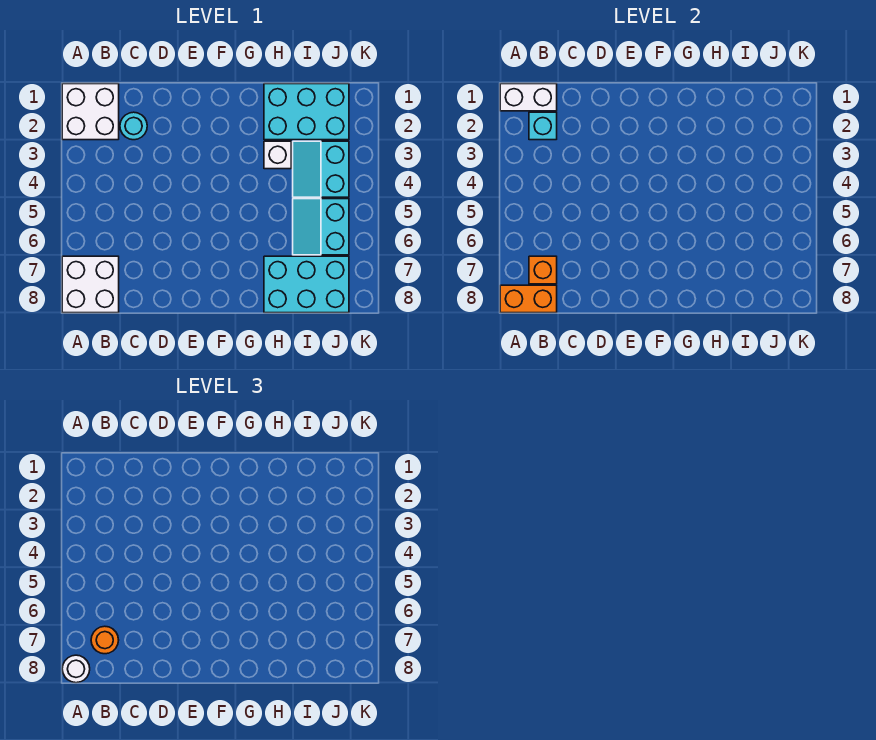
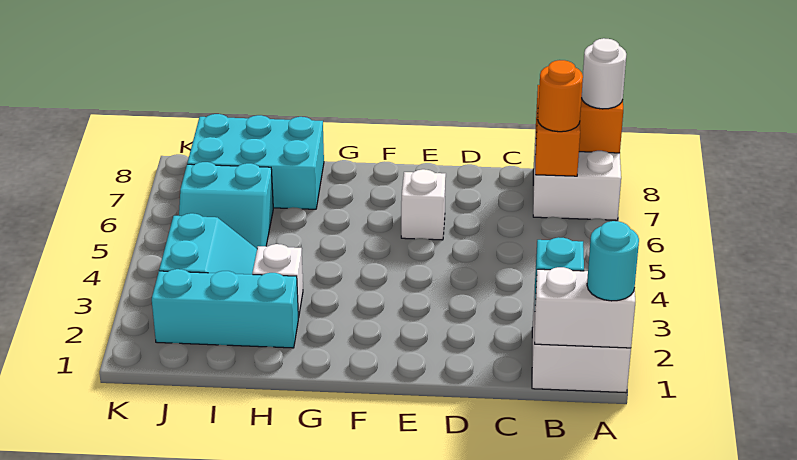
cyan round brick C2 level 1 -> cyan round brick A1 level 3
none -> white brick E6 level 1
cyan brick H1:J2 level 1 -> cyan brick H2:J2 level 1
cyan slope I5:J6 level 1 top J -> cyan slope I5:J6 level 1 top 6

